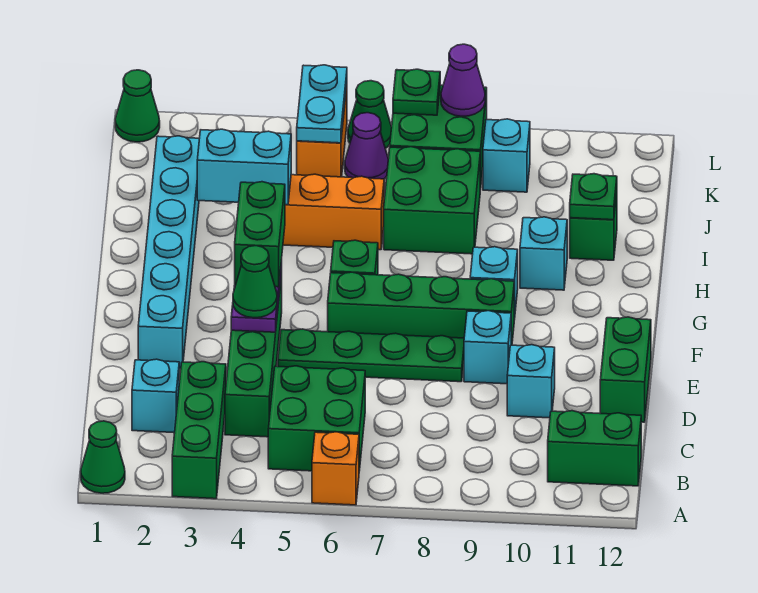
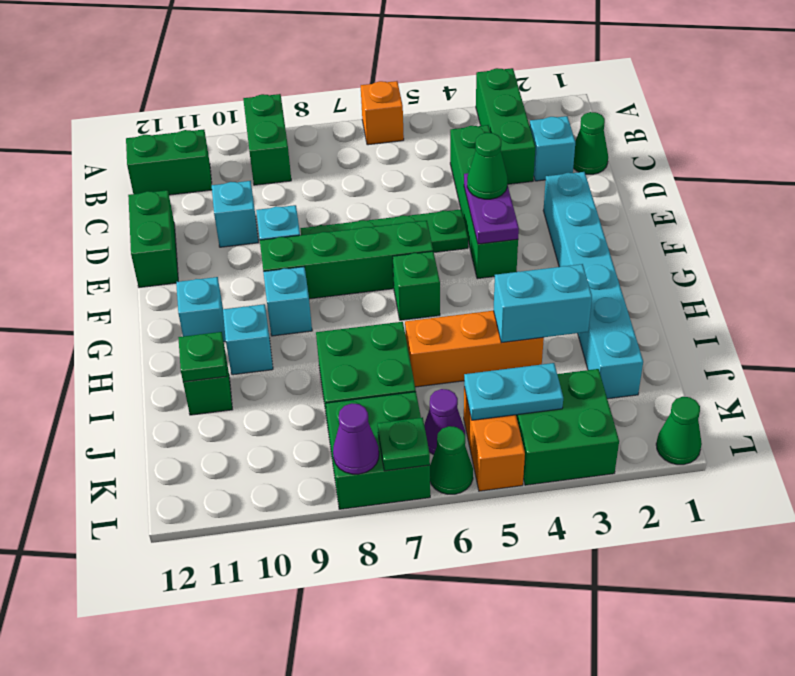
green cone A1 level 1 -> green cone C1 level 1
green brick B5:C6 level 1 -> green brick K3:L4 level 1
green brick F4:G4 level 3 -> green brick A9:B9 level 1
cyan plate K5:L5 level 2 -> cyan plate K4:K5 level 2
cyan brick K9 level 1 -> cyan brick G11 level 1

